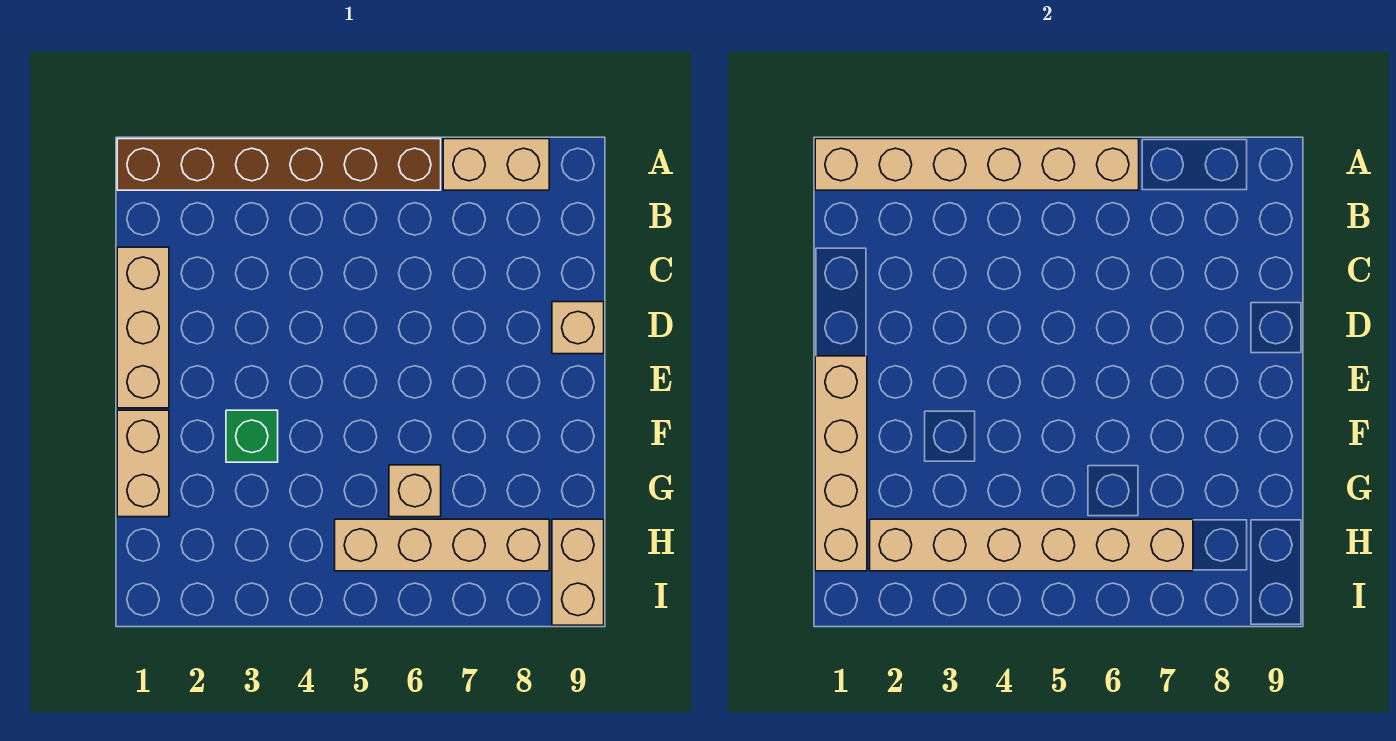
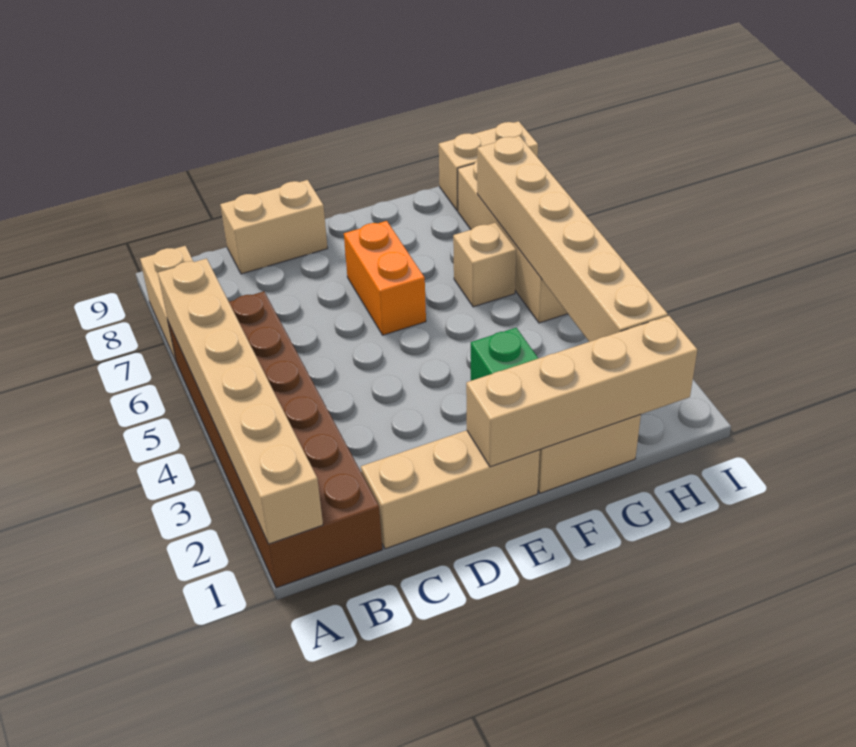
brown brick A1:A6 level 1 -> brown brick A1:B6 level 1
tan brick D9 level 1 -> tan brick C9:D9 level 1
none -> orange brick E6:E7 level 1

